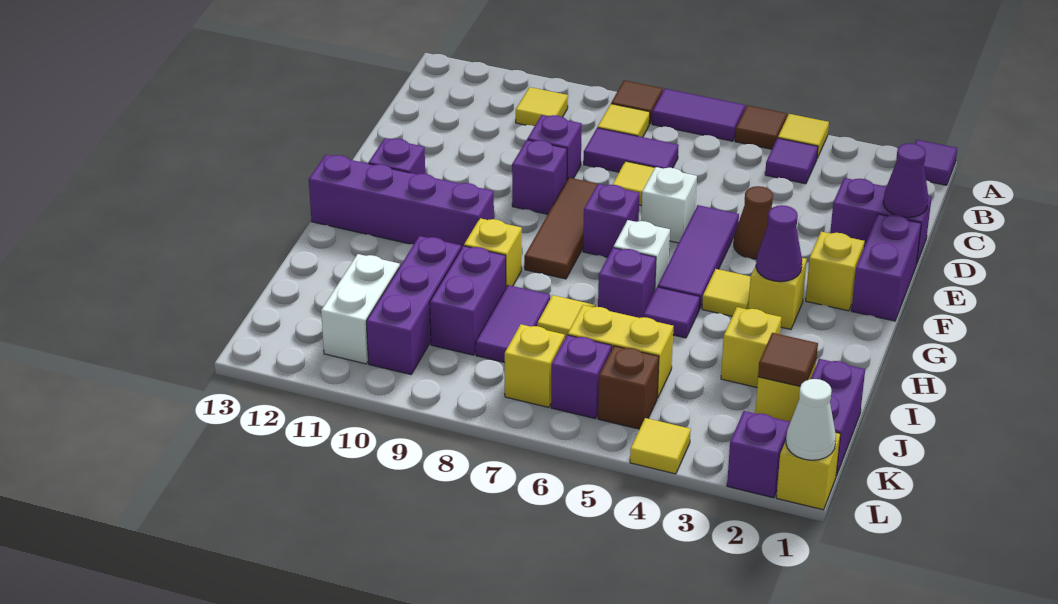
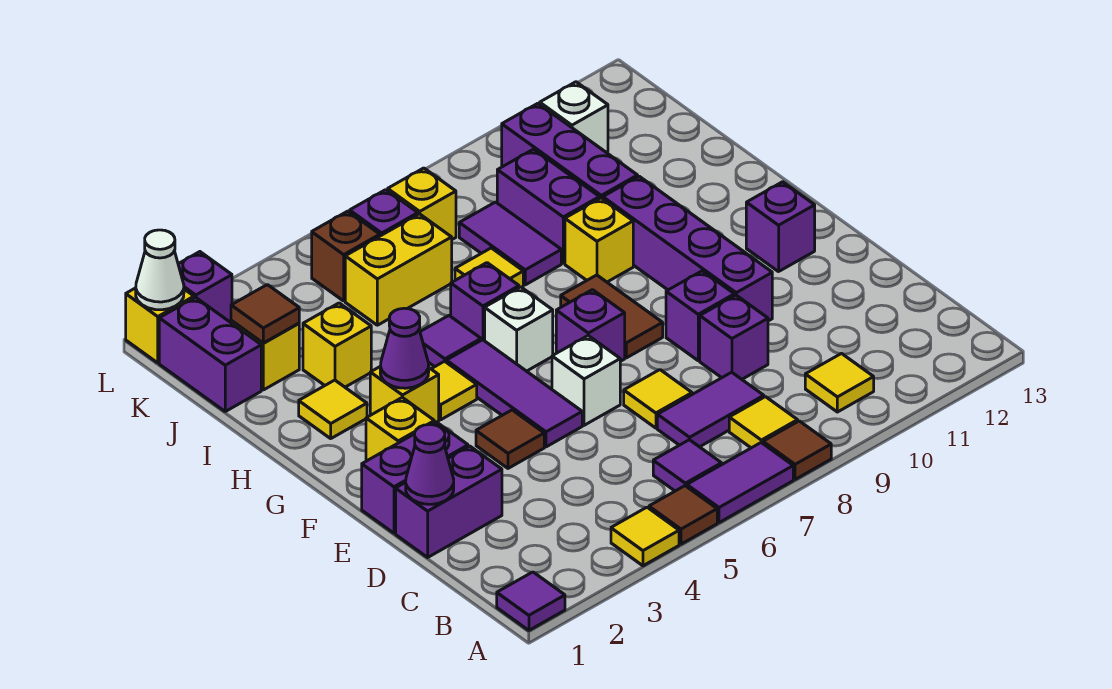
purple tile B4 level 1 -> purple tile B6 level 1
purple brick E1:F1 level 1 -> purple brick E1:E2 level 1
brown cone E4 level 1 -> brown tile E4 level 1
brown tile E8:G8 level 1 -> brown tile F8:G8 level 1
purple brick G10:G13 level 1 -> purple brick E10:H10 level 1
white brick J11:K11 level 1 -> white brick K11 level 1
yellow tile L4 level 1 -> yellow tile H2 level 1

